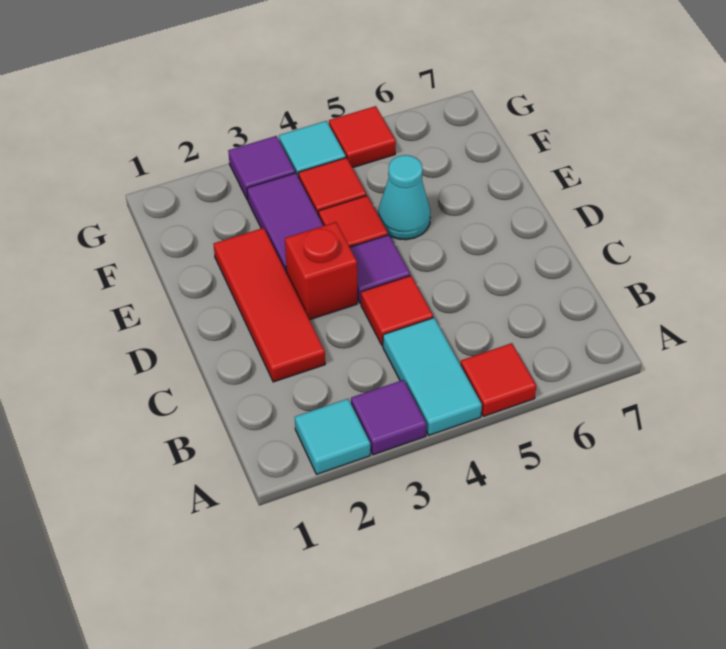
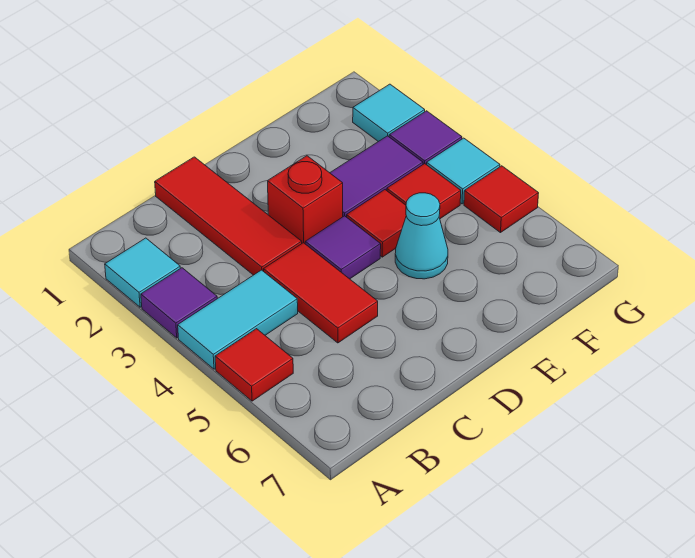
red tile C2:E2 level 1 -> red tile C1:C3 level 1
red tile C4 level 1 -> red tile C4:C5 level 1
none -> cyan tile G2 level 1

